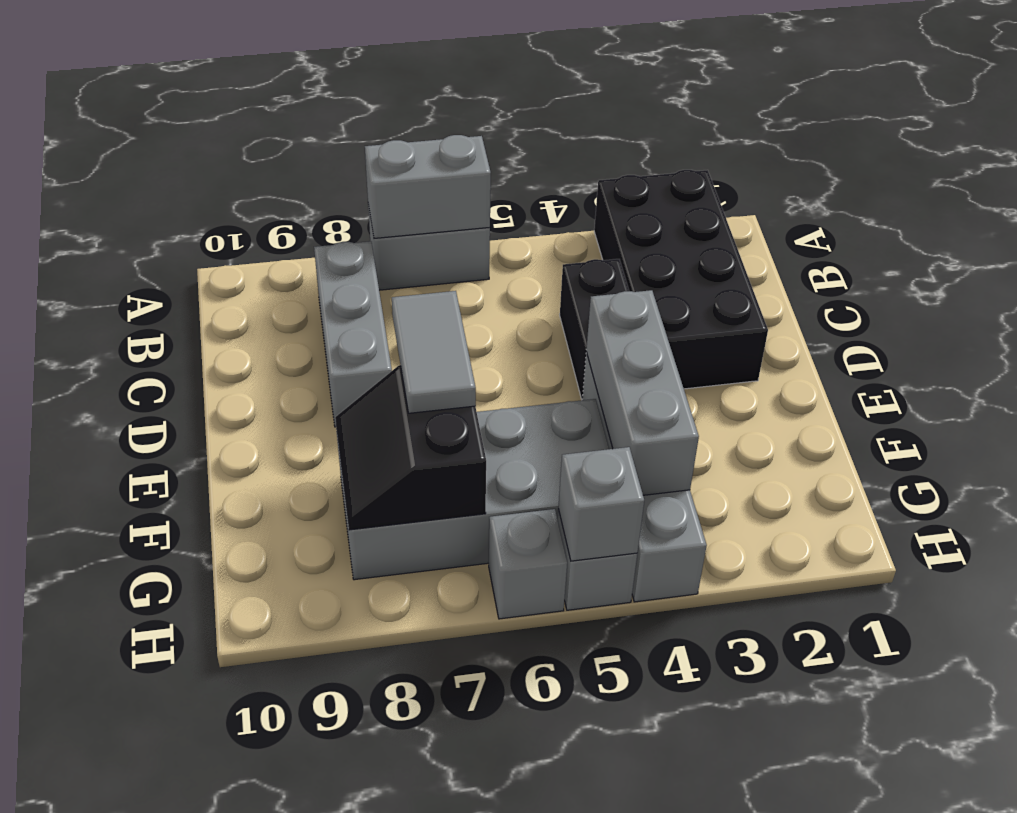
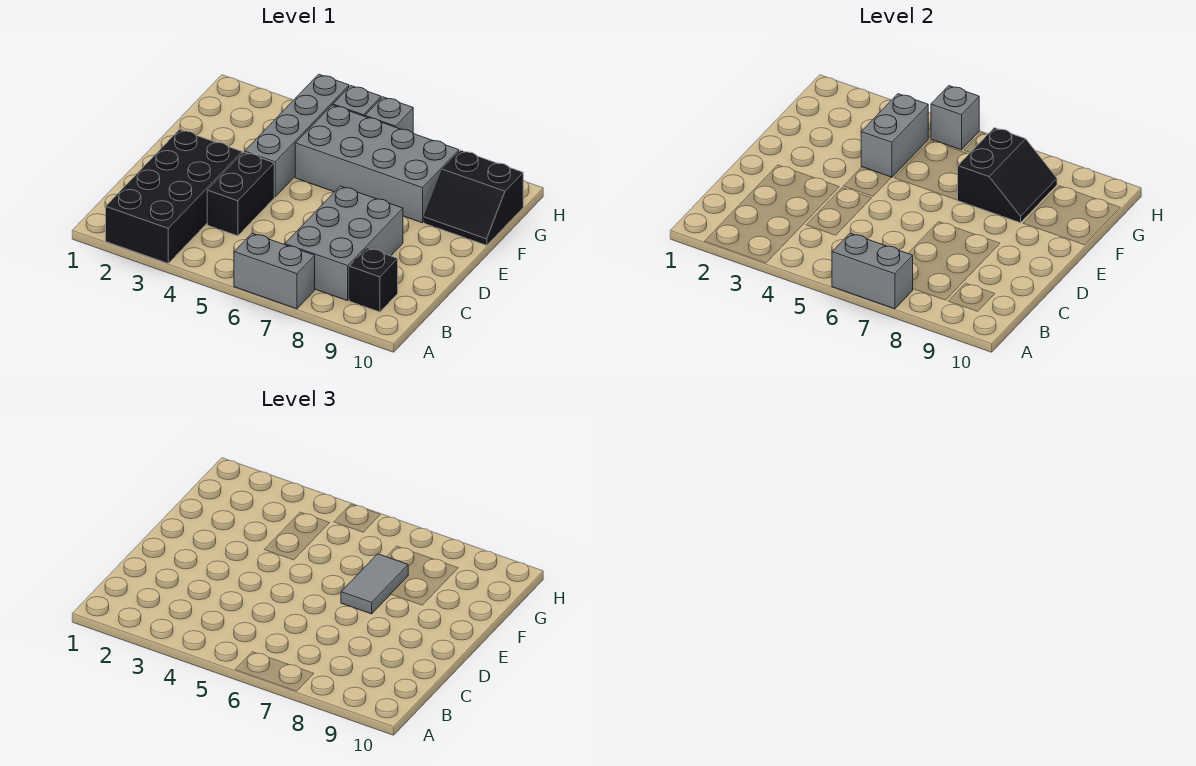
grey brick B8:D8 level 1 -> grey brick B7:D8 level 1
none -> black brick B9 level 1
grey brick E4:G4 level 2 -> grey brick F4:G4 level 2
none -> black slope F9:G10 level 1 top G

